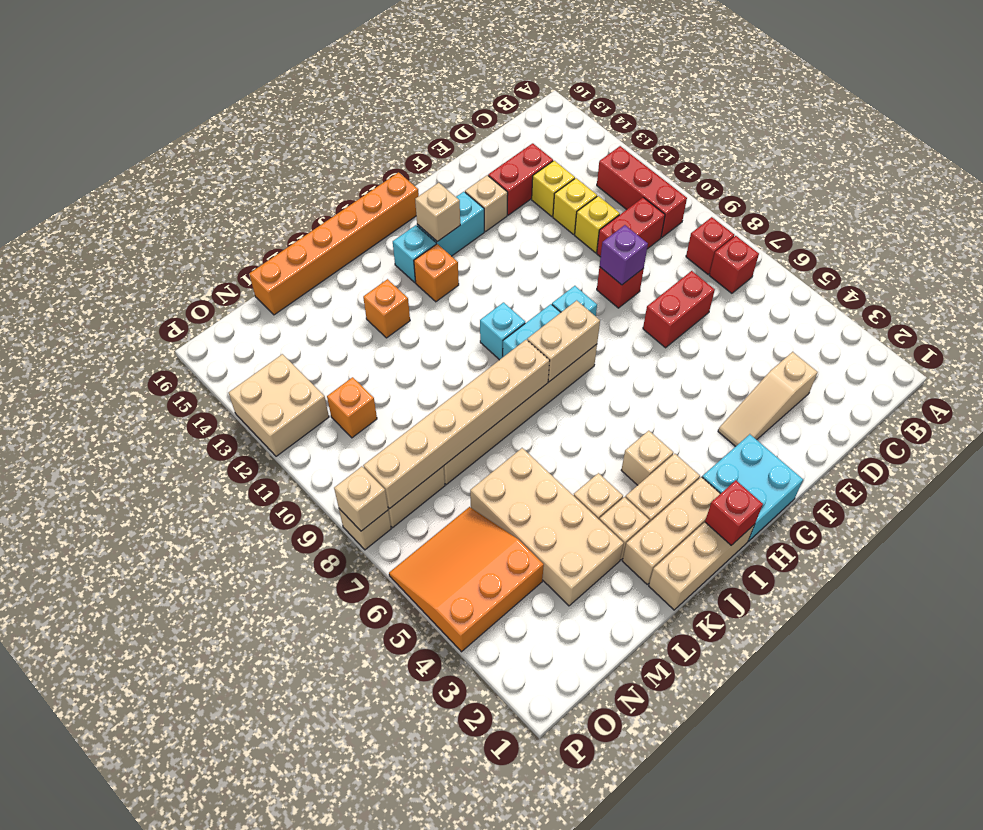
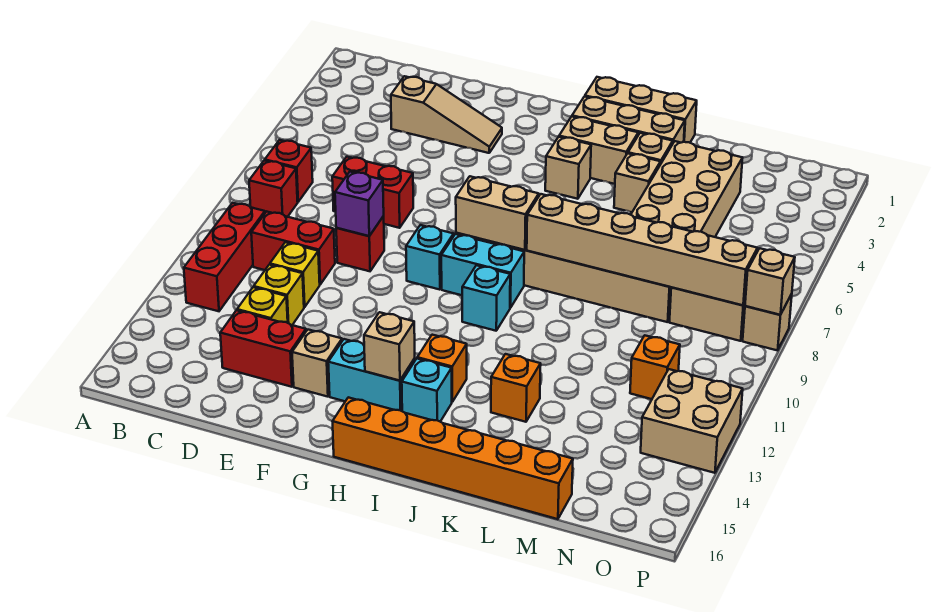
cyan brick G1:H2 level 1 -> none
red brick I1 level 2 -> none
orange slope N4:P6 level 1 top 4 -> none

